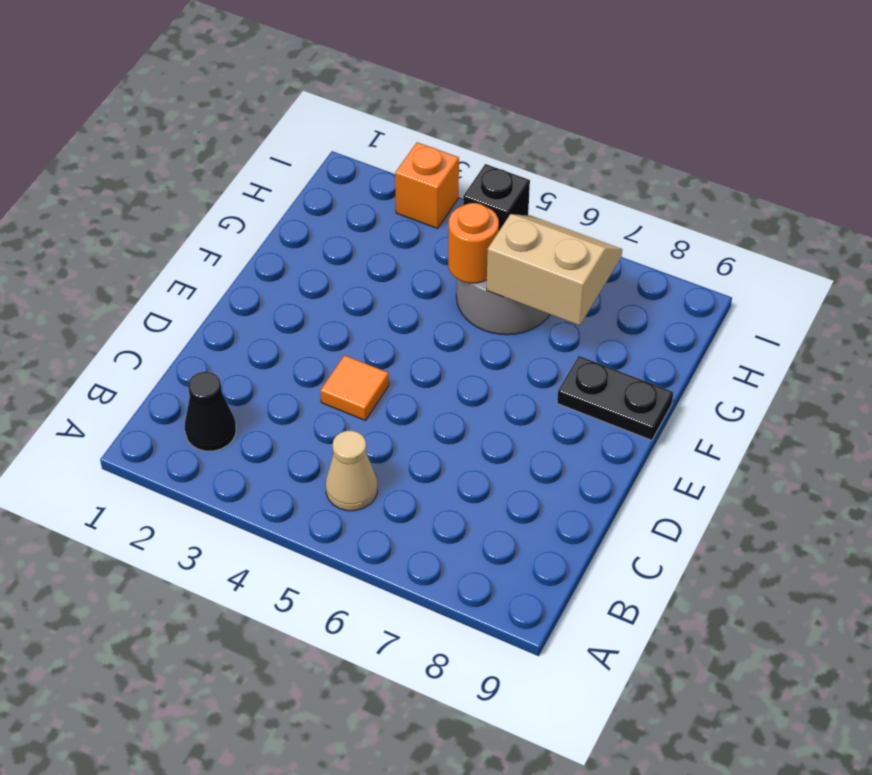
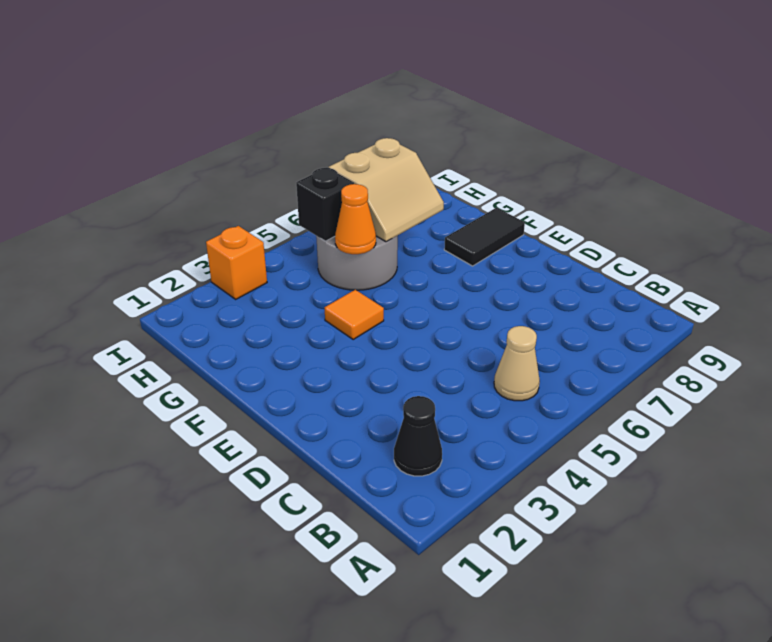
orange tile D4 level 1 -> orange tile F4 level 1
black plate F8:F9 level 1 -> black tile F8:F9 level 1
orange round brick G5 level 2 -> orange cone G5 level 2
tan slope G6:H7 level 2 top G -> tan slope G6:H7 level 2 top H

